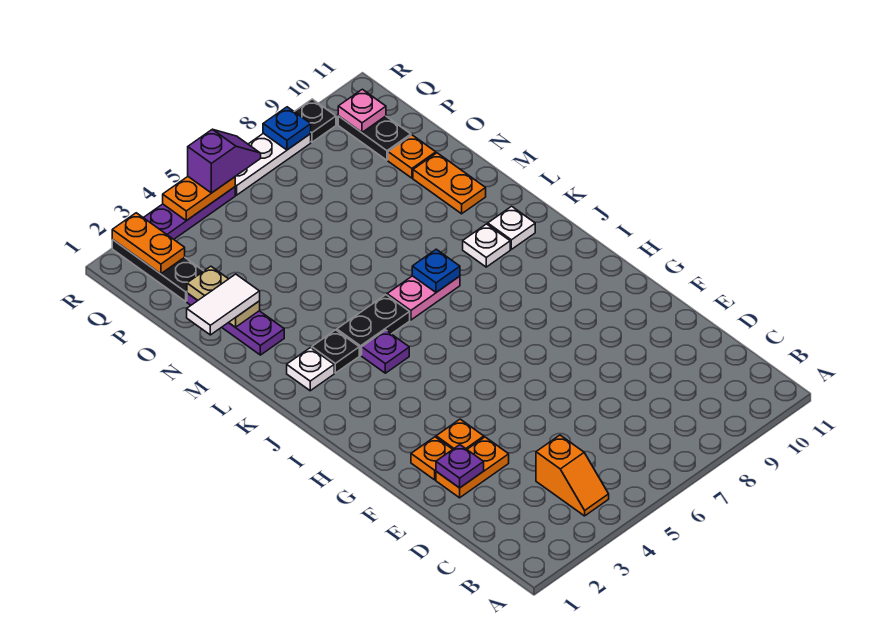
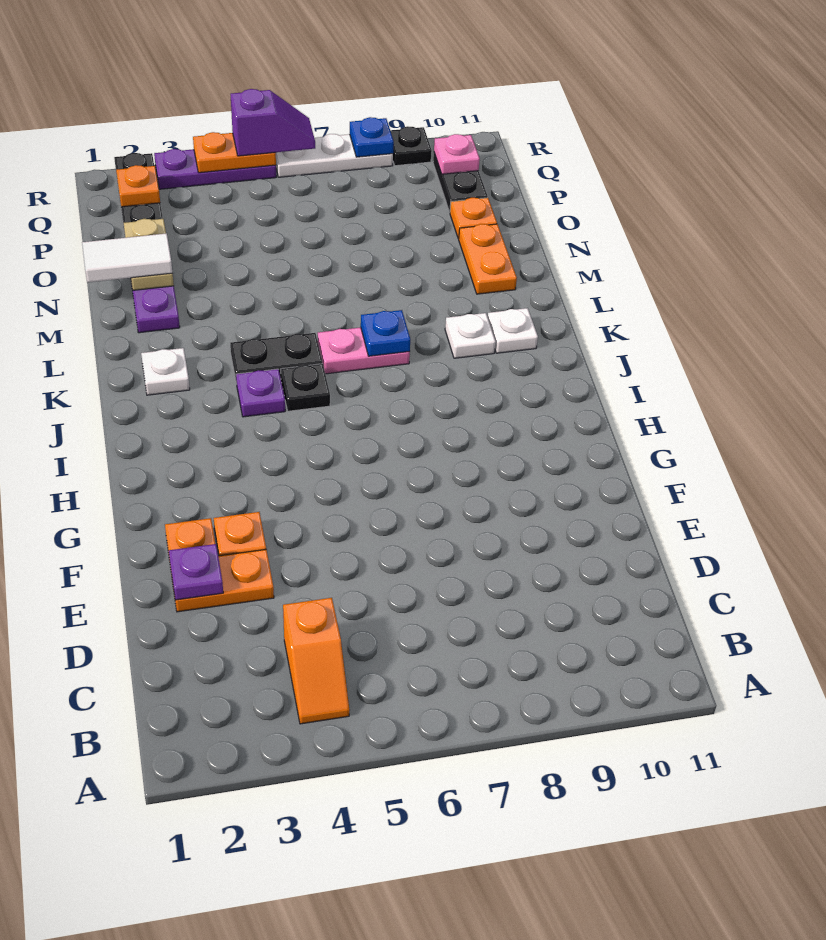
black plate K3 level 1 -> black plate J5 level 1
orange plate Q2:R2 level 2 -> orange plate Q2 level 2

